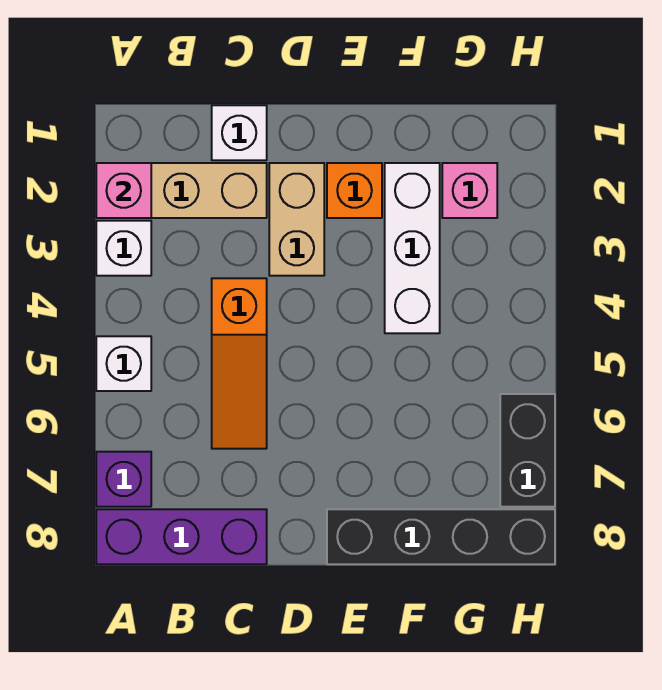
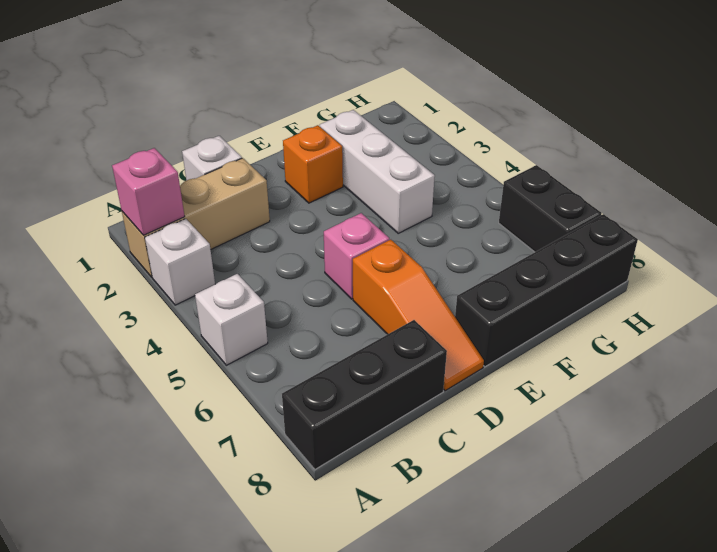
purple brick A7 level 1 -> none
purple brick A8:C8 level 1 -> black brick A8:C8 level 1
orange slope C4:C6 level 1 top 4 -> orange slope D6:D8 level 1 top 6
tan brick D2:D3 level 1 -> none
pink brick G2 level 1 -> pink brick D5 level 1

